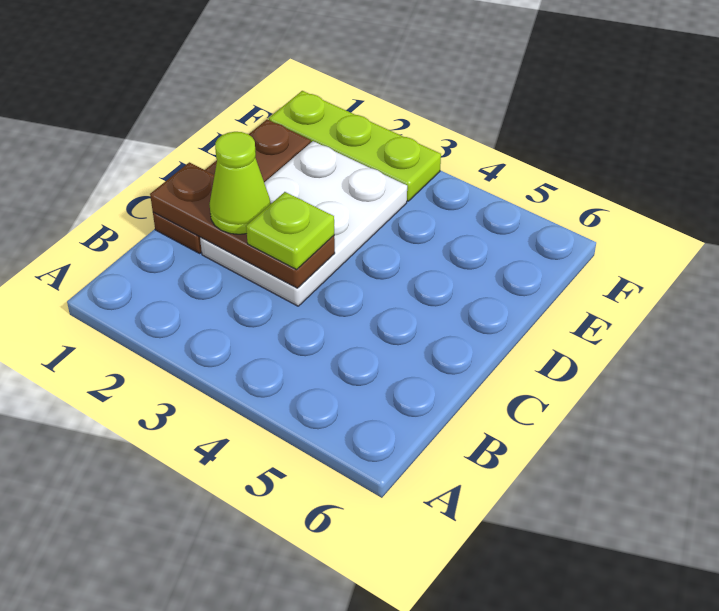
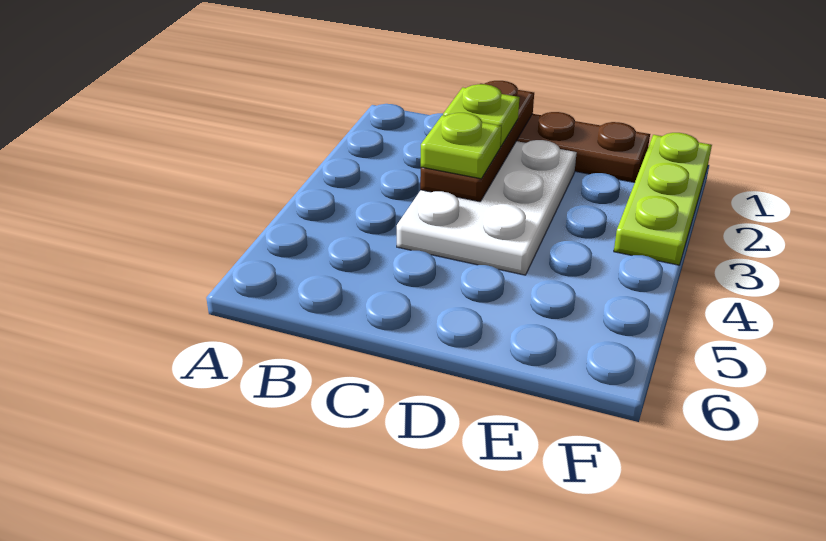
white plate C2:E3 level 1 -> white plate C2:D4 level 1
lime cone C2 level 3 -> lime plate C2 level 3

